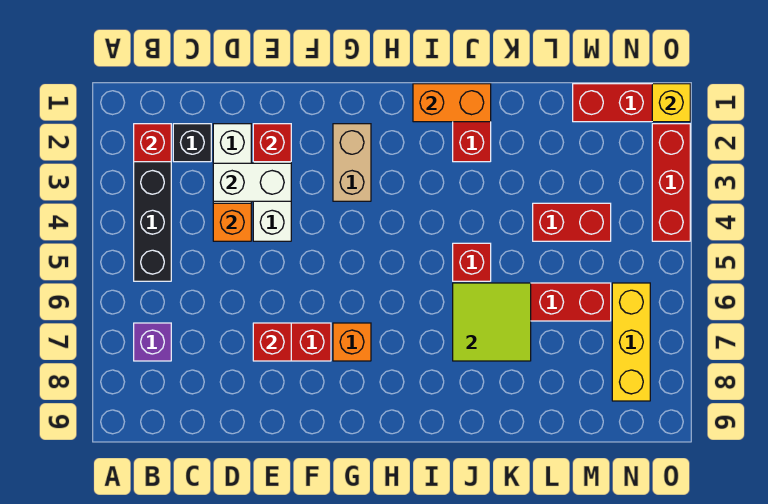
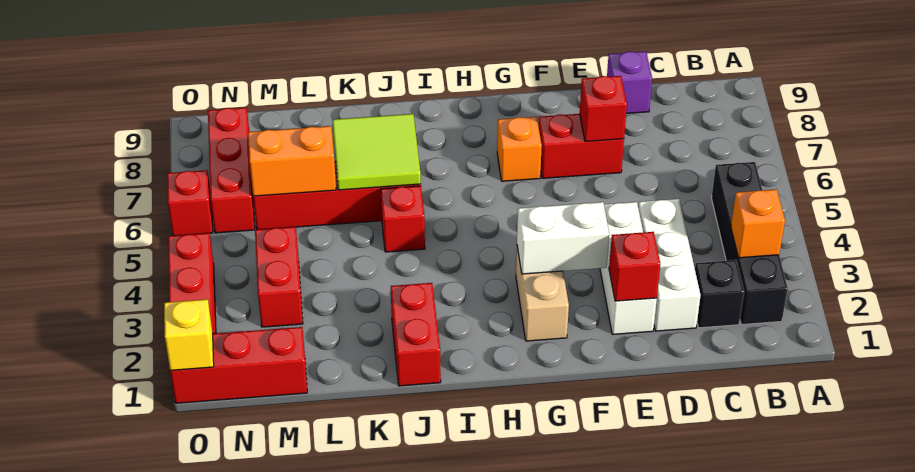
red brick B2 level 2 -> red brick O6 level 1
purple brick B7 level 1 -> purple brick D9 level 1
white brick D3:E3 level 2 -> white brick F3:G3 level 2
orange brick D4 level 2 -> orange brick B3 level 2
orange brick I1:J1 level 2 -> orange brick L6:M6 level 2
red brick L4:M4 level 1 -> red brick M3:M4 level 1
yellow brick N6:N8 level 1 -> red brick N6:N8 level 1

